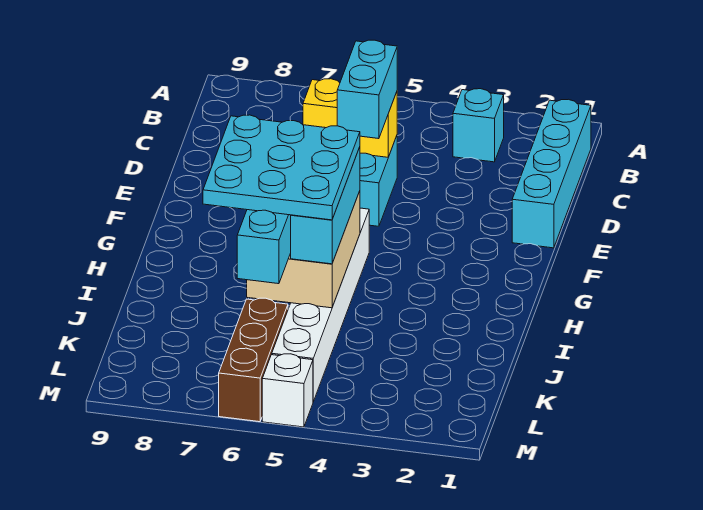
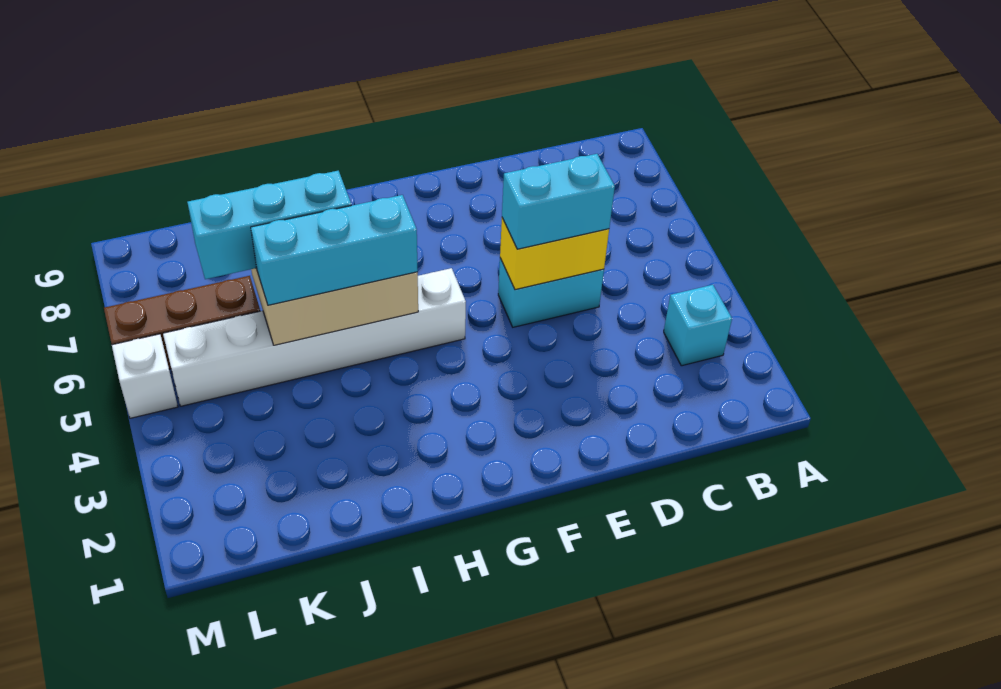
cyan brick B1:E1 level 1 -> none
yellow brick D5:D6 level 2 -> yellow brick D5:E5 level 2
cyan plate H5:J7 level 4 -> none

